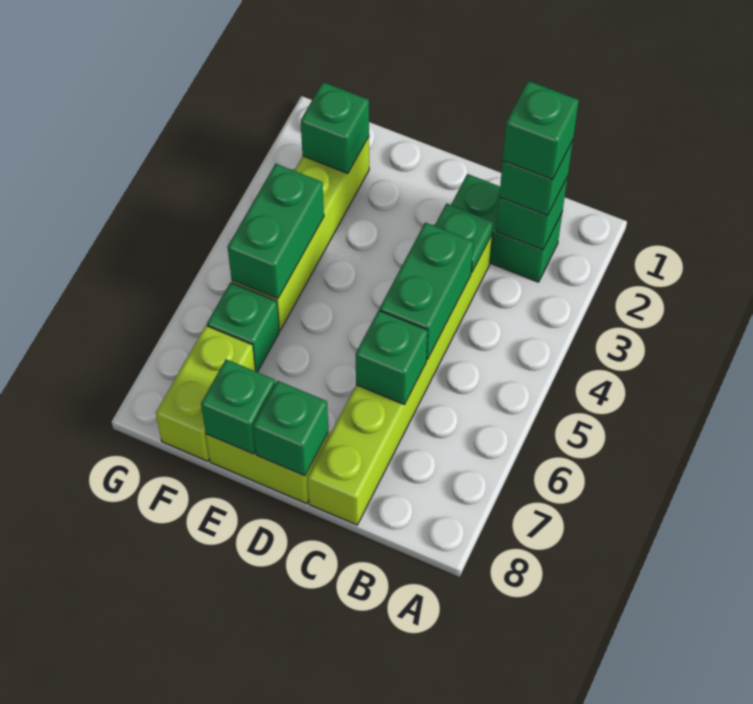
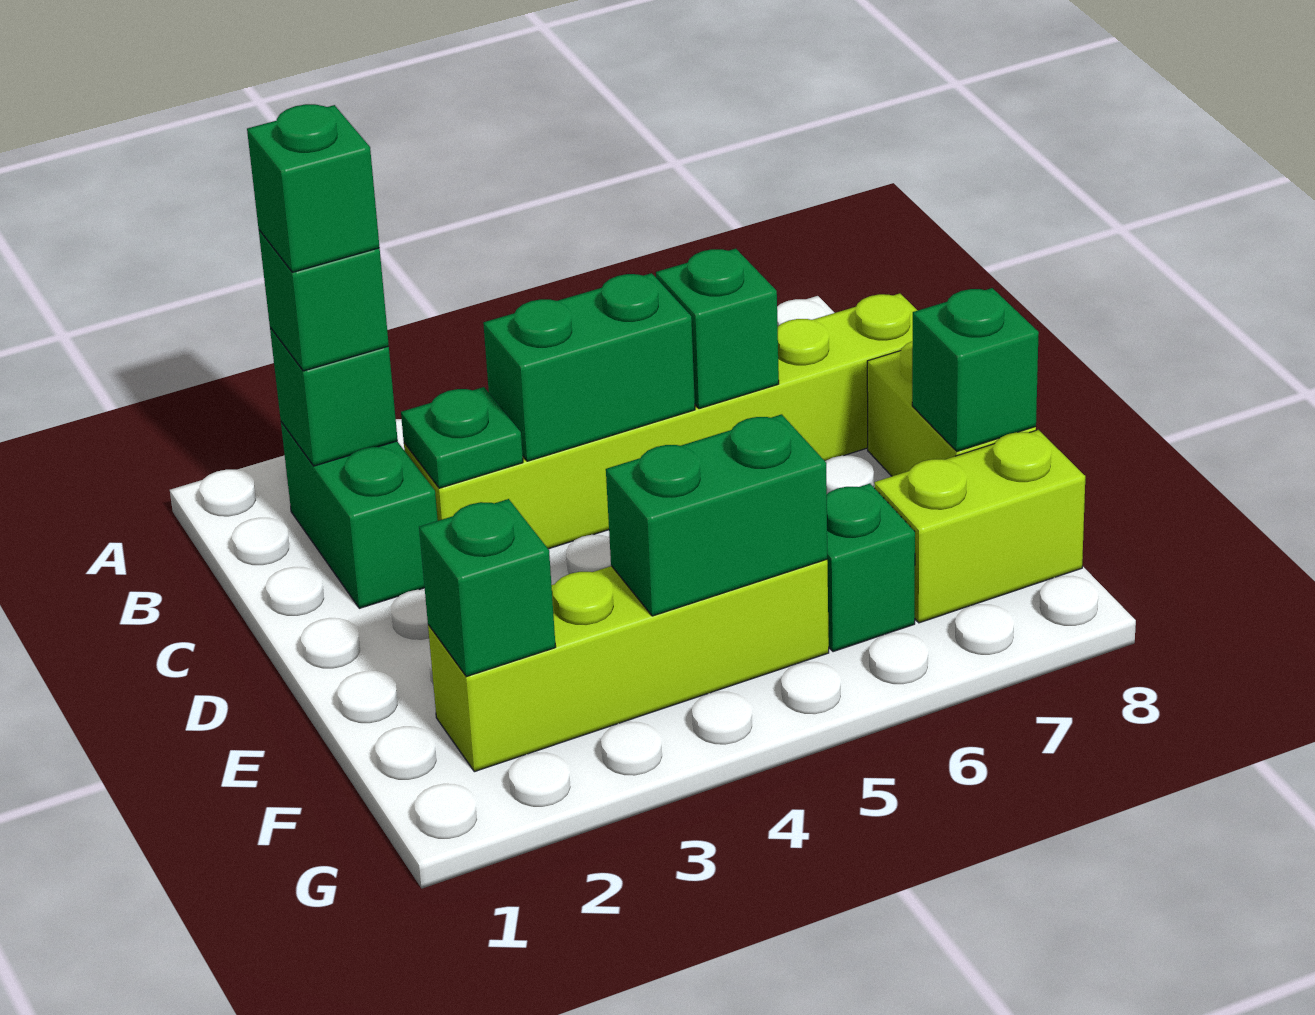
green brick D8 level 2 -> none

